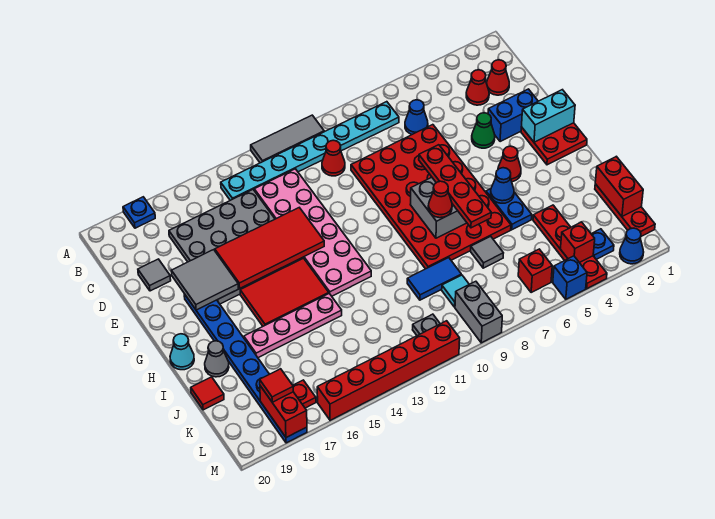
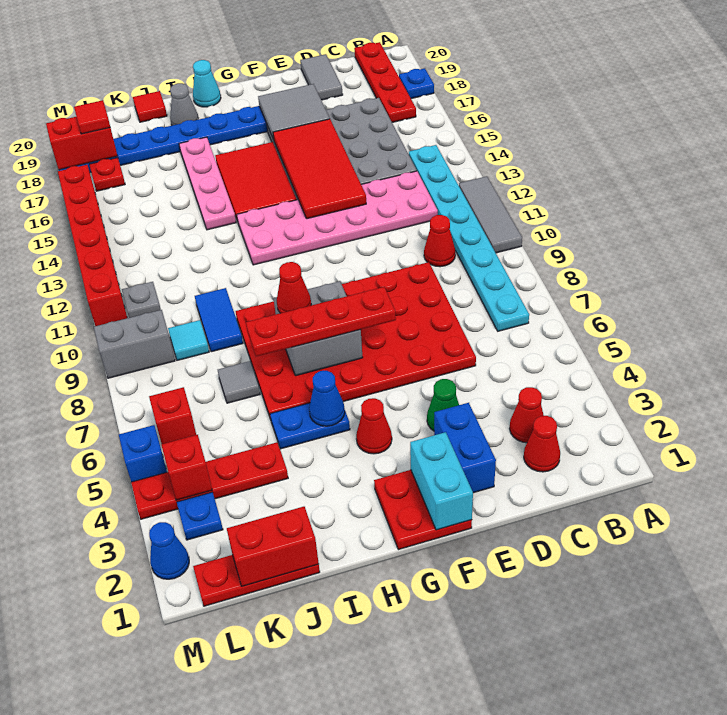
none -> red plate B17:B20 level 1
blue cone C6 level 1 -> none
grey tile D19 level 1 -> grey tile D19:D20 level 1

